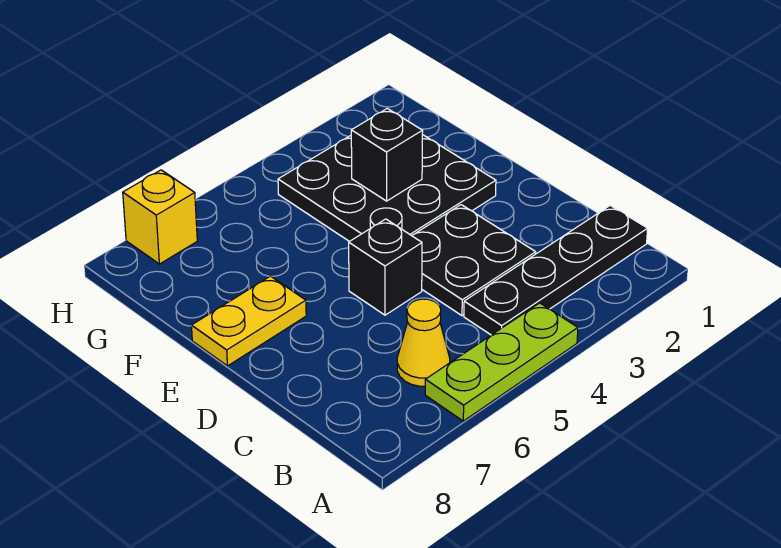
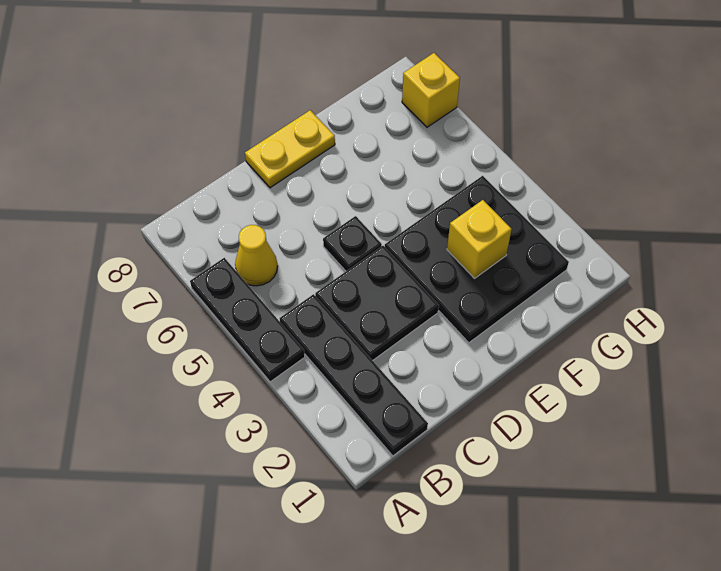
lime plate A4:A6 level 1 -> black plate A4:A6 level 1
black brick D5 level 1 -> black plate D5 level 1
yellow plate E7:E8 level 1 -> yellow plate D8:E8 level 1
black brick F3 level 2 -> yellow brick F3 level 2

